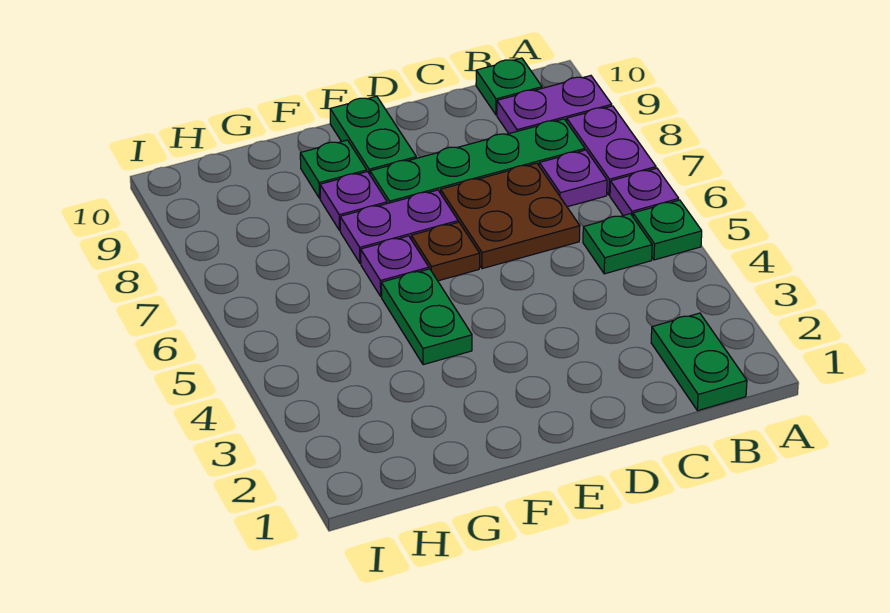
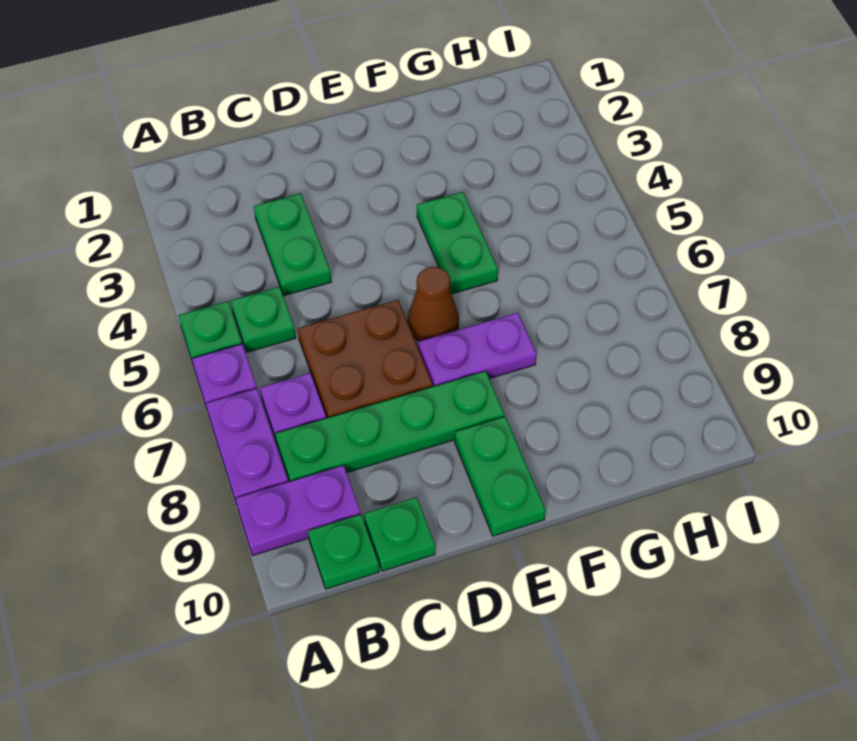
green plate B1:B2 level 1 -> green plate C3:C4 level 1
brown plate E6 level 1 -> brown cone E6 level 1
purple plate F6 level 1 -> none
purple plate F8 level 1 -> none
green plate F9 level 1 -> green plate C10 level 1

